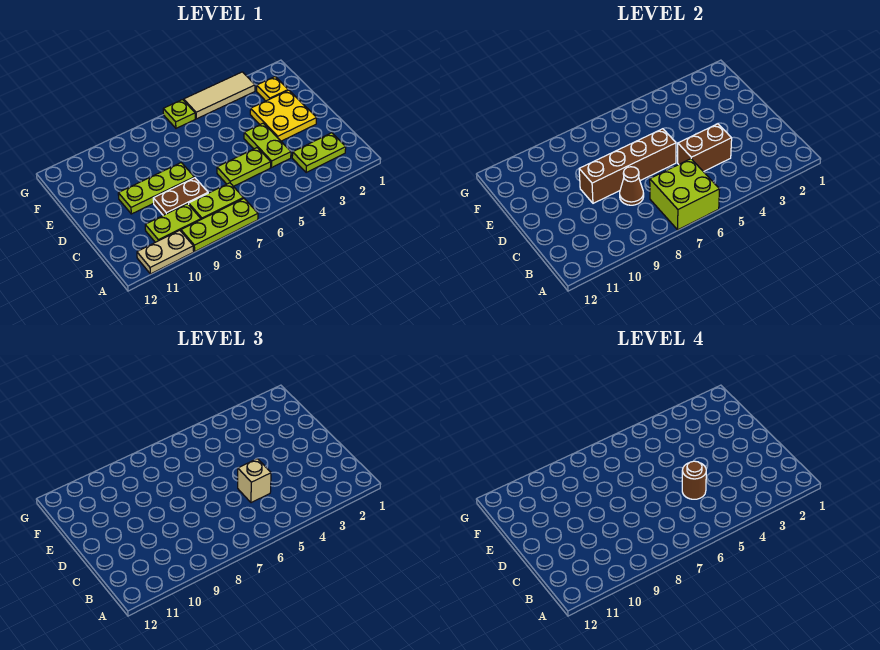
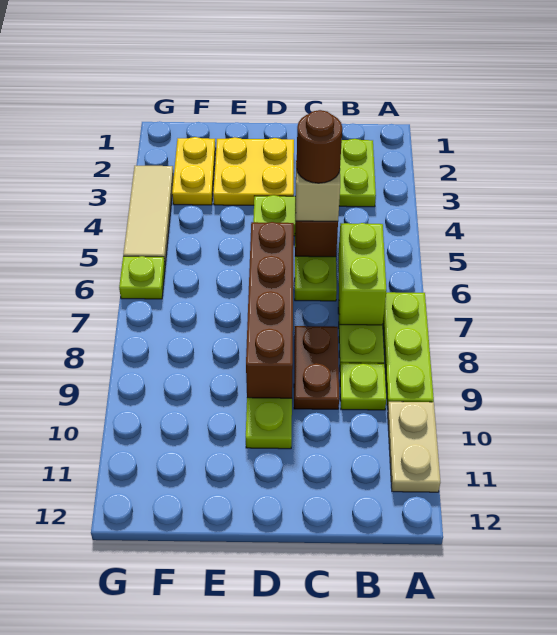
lime brick A6:B7 level 2 -> lime brick B6:B7 level 2
lime plate B9:B10 level 1 -> lime plate B9 level 1
brown cone C8 level 2 -> none
yellow plate F2 level 1 -> yellow plate F2:F3 level 1

